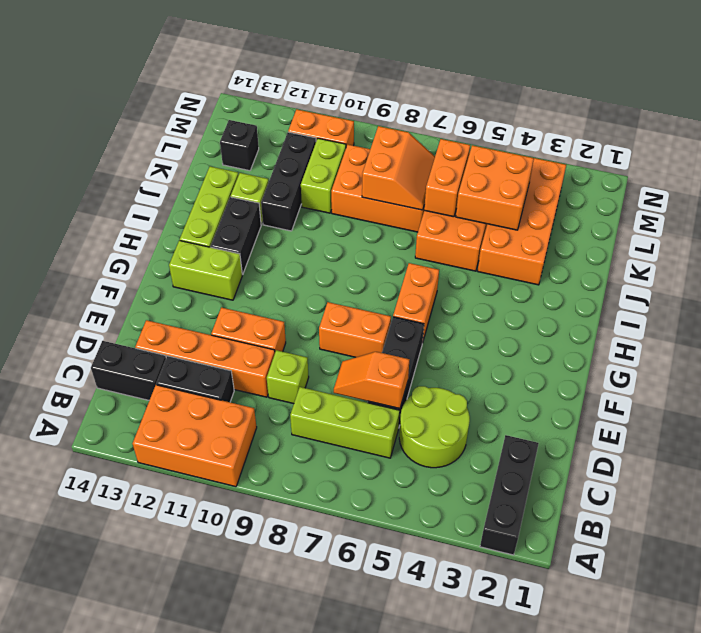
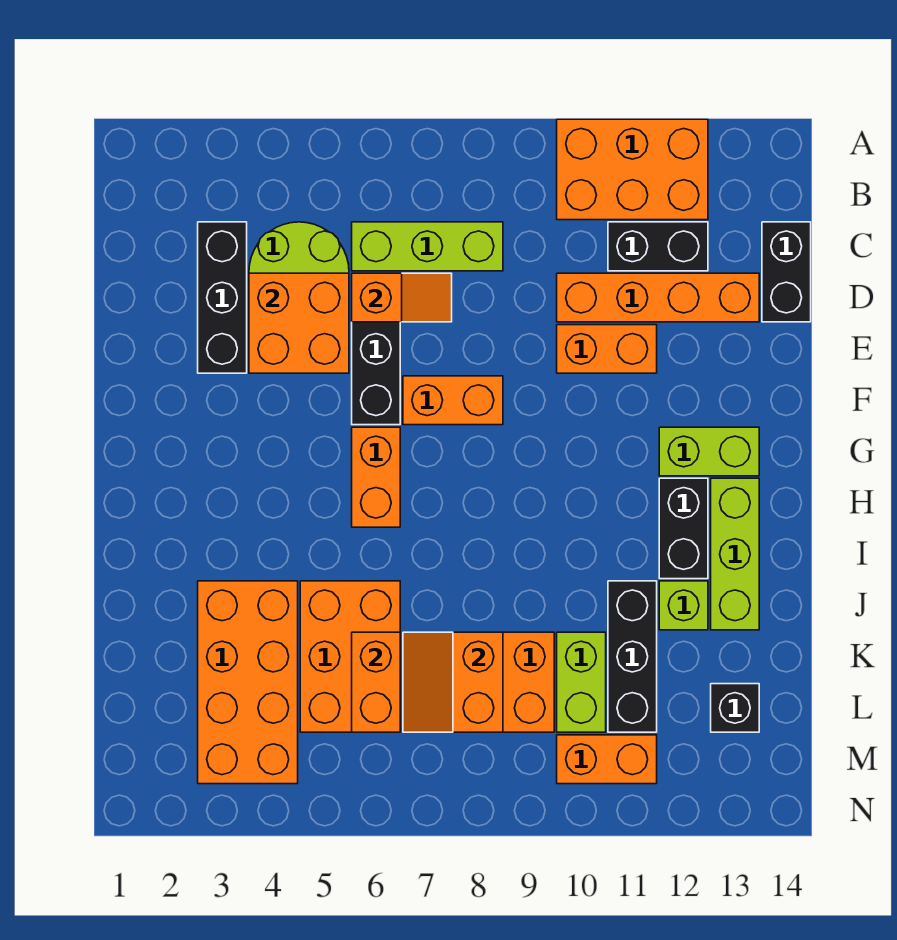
black brick A2:C2 level 1 -> black brick C3:E3 level 1
black brick C13:C14 level 1 -> black brick C14:D14 level 1
lime brick D9 level 1 -> none
orange brick K4:L5 level 2 -> orange brick D4:E5 level 2

